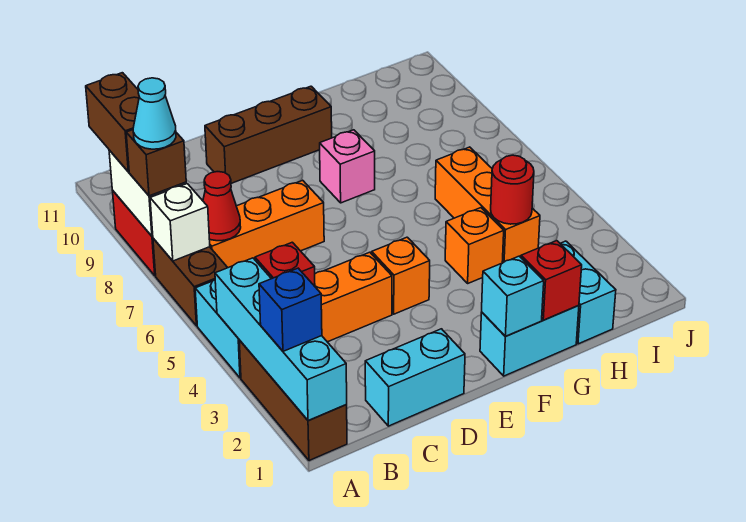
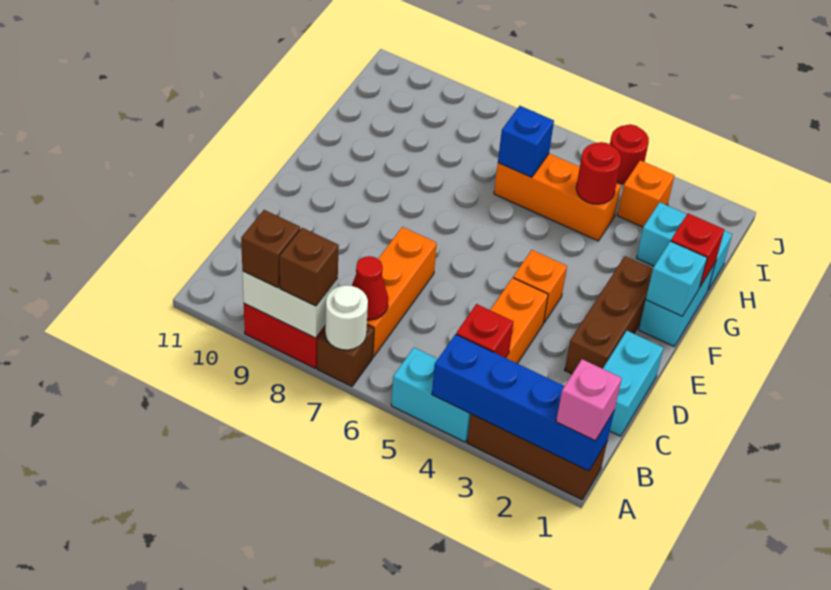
cyan brick A1:A4 level 2 -> blue brick A1:A4 level 2
blue brick A2 level 3 -> blue brick H6 level 2
brown brick A6:A7 level 1 -> brown brick A7 level 1
white brick A7 level 2 -> white round brick A7 level 2
cyan cone A8 level 4 -> none
brown brick A9:A10 level 3 -> brown brick A9 level 3
brown brick D10:F10 level 1 -> brown brick D2:F2 level 1
pink brick F8 level 1 -> pink brick A1 level 3
orange brick G4 level 1 -> orange brick I3 level 1
none -> red round brick J4 level 1

